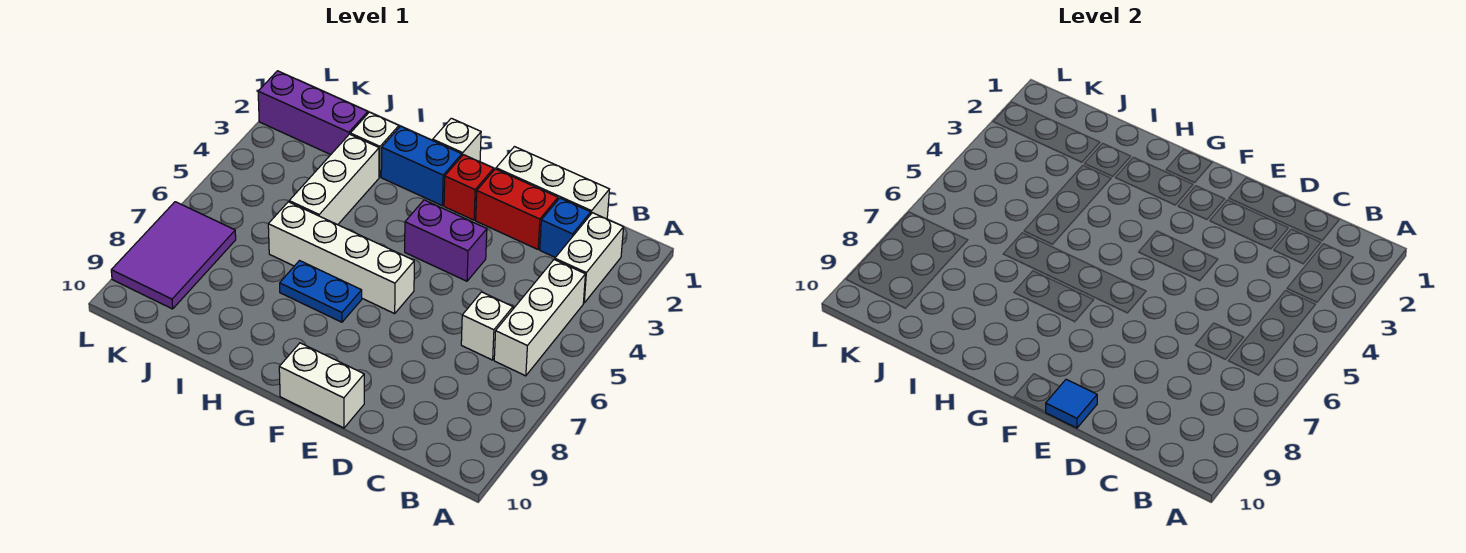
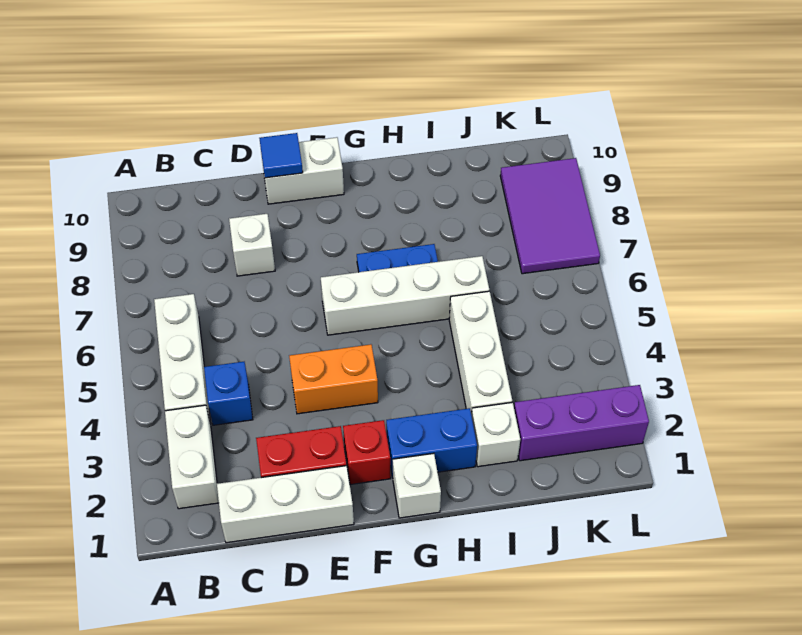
blue brick C2 level 1 -> blue brick C4 level 1
white brick C6 level 1 -> white brick D8 level 1
purple brick E4:F4 level 1 -> orange brick E4:F4 level 1

